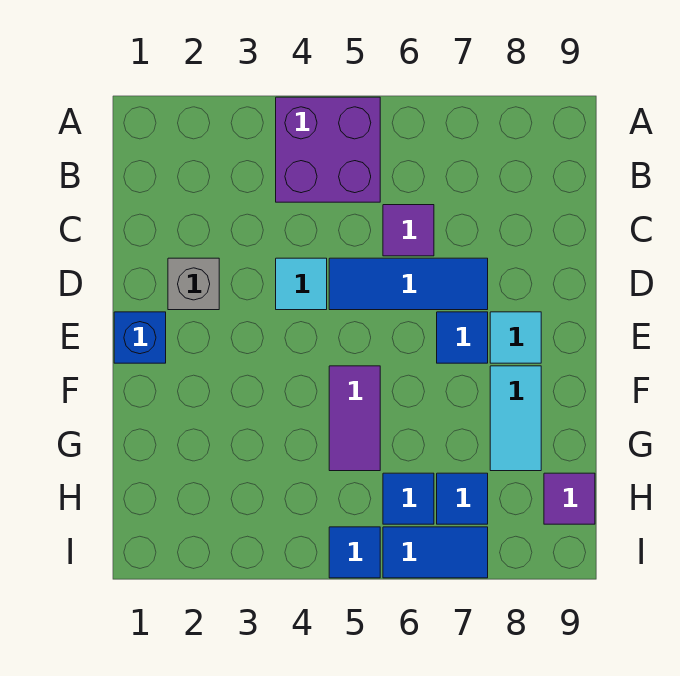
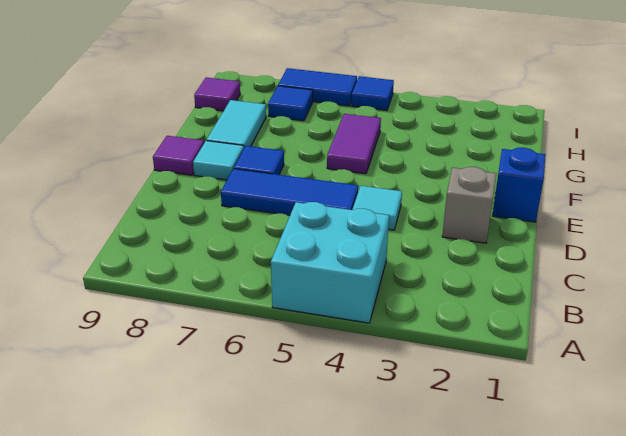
purple brick A4:B5 level 1 -> cyan brick A4:B5 level 1
purple tile C6 level 1 -> purple tile E9 level 1
blue tile H6 level 1 -> none

